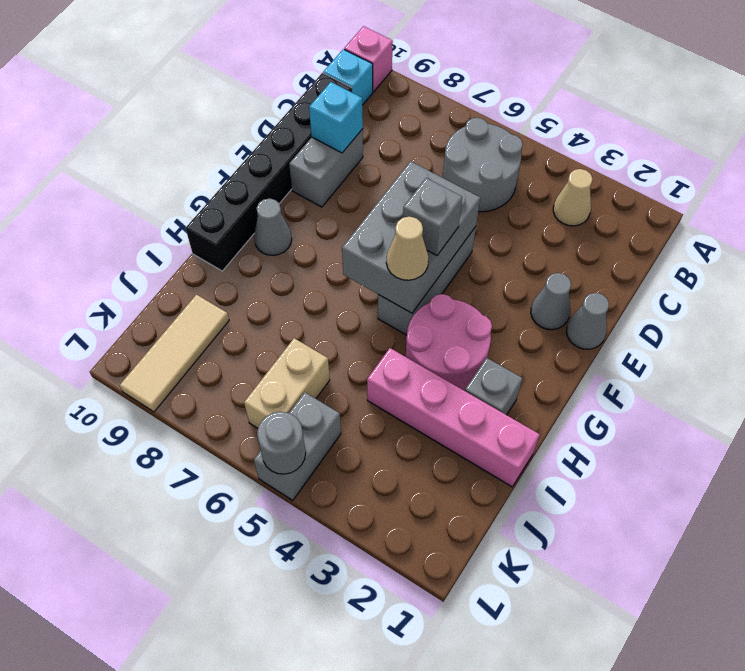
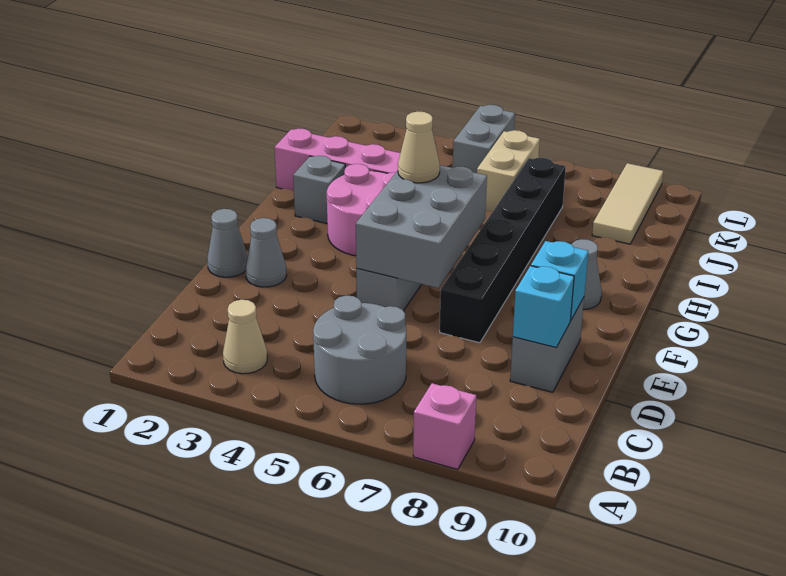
pink brick A10 level 1 -> pink brick A8 level 1
cyan brick B10 level 1 -> cyan brick E9 level 2
black brick C10:H10 level 1 -> black brick E7:J7 level 1
grey brick F5 level 3 -> none
grey round brick L5 level 2 -> none

